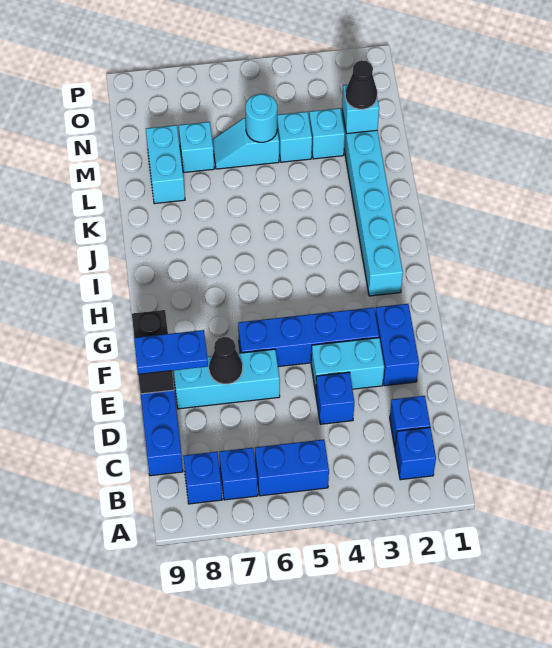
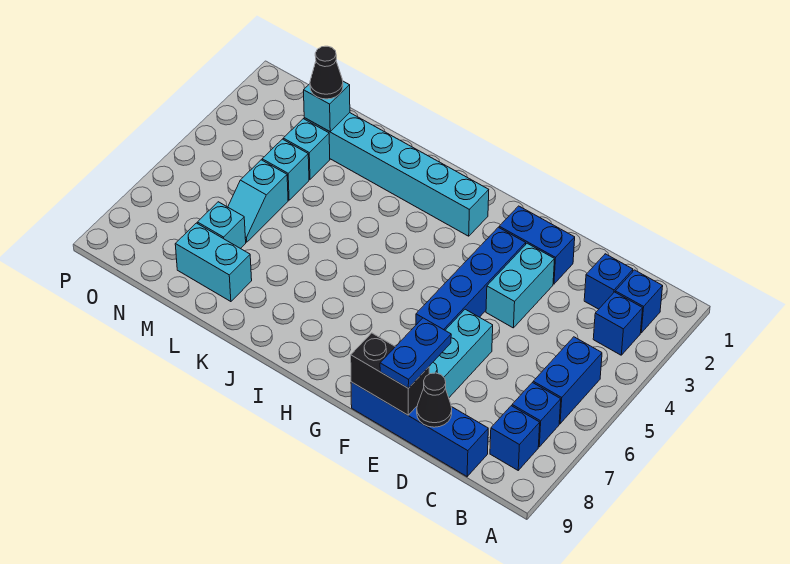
blue brick D4 level 1 -> blue brick B3 level 1
black cone E7 level 2 -> black cone D9 level 2
cyan round brick M5 level 2 -> none

